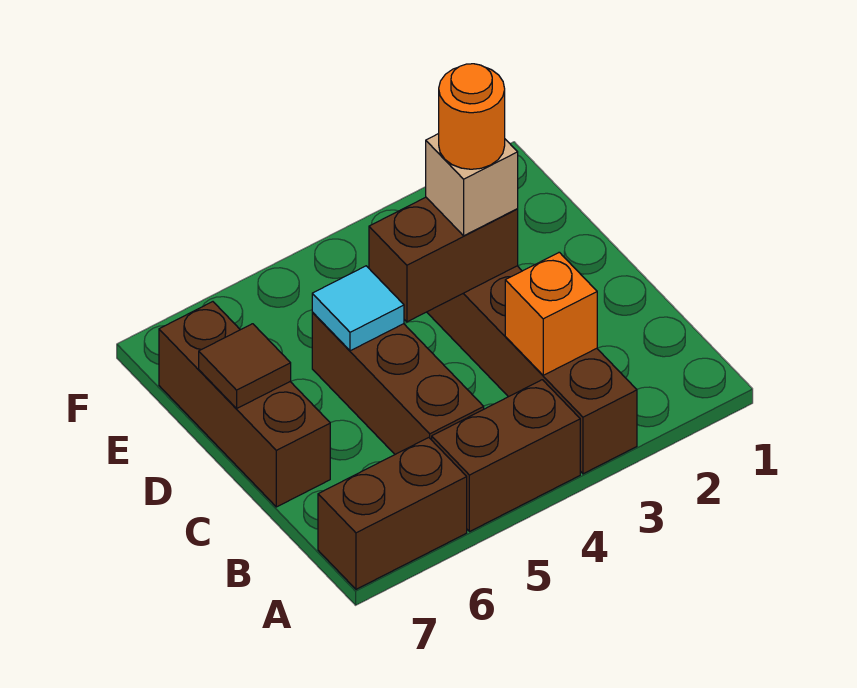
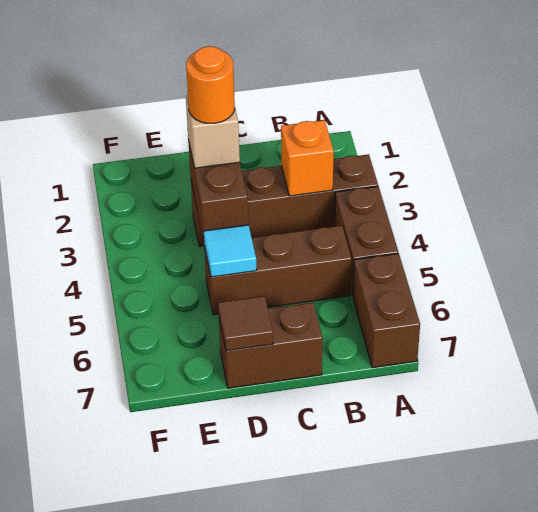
brown brick C7:E7 level 1 -> brown brick C7:D7 level 1

